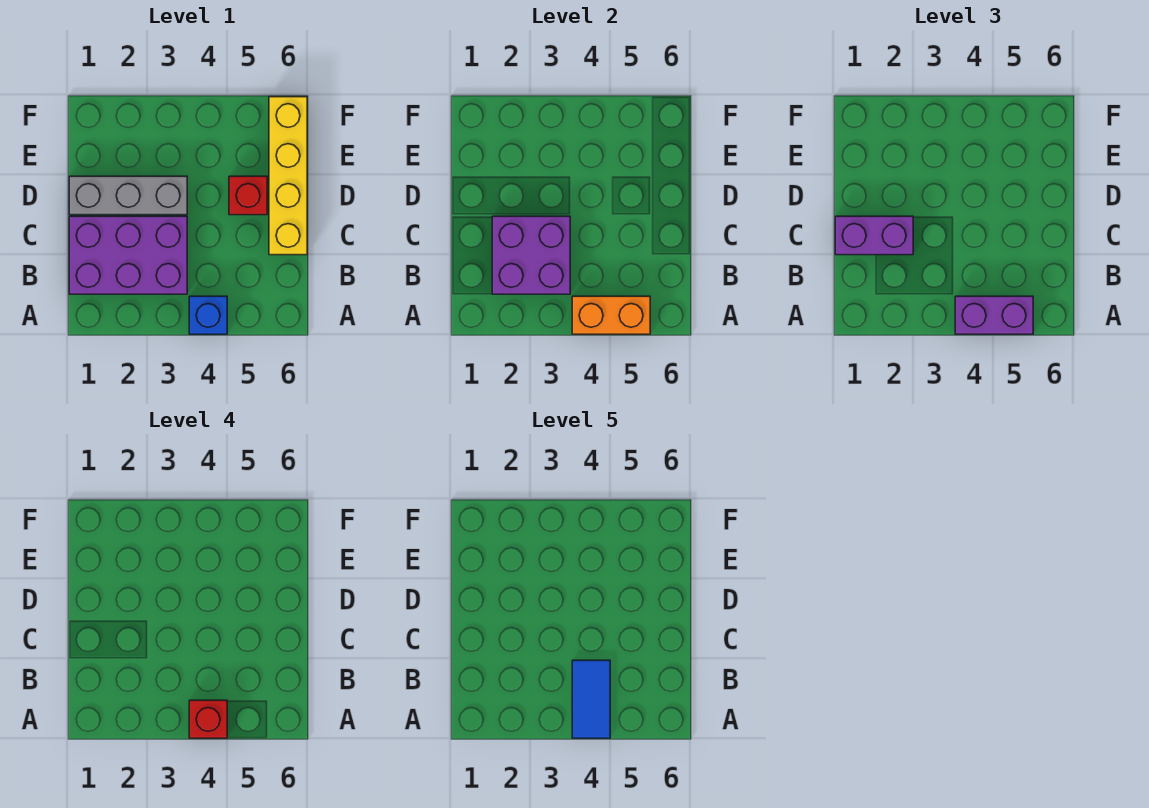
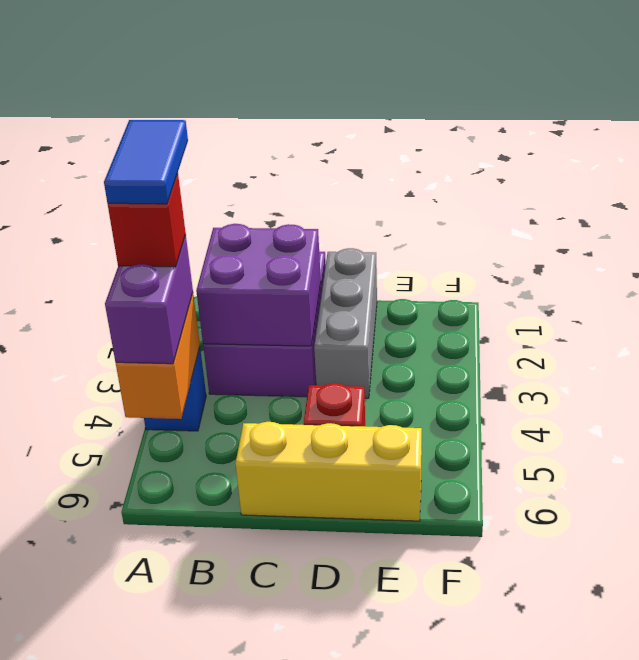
blue tile A4:B4 level 5 -> blue tile A3:A4 level 5
purple brick C1:C2 level 3 -> none
yellow brick C6:F6 level 1 -> yellow brick C6:E6 level 1

